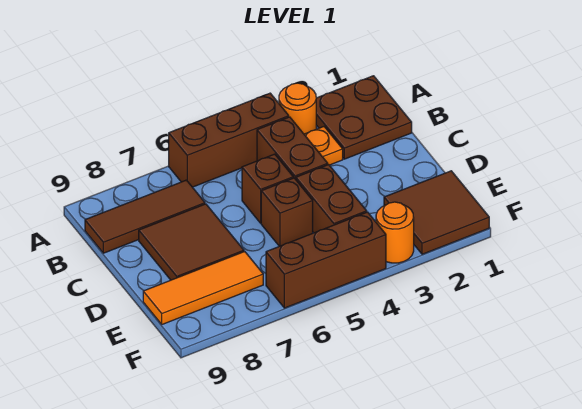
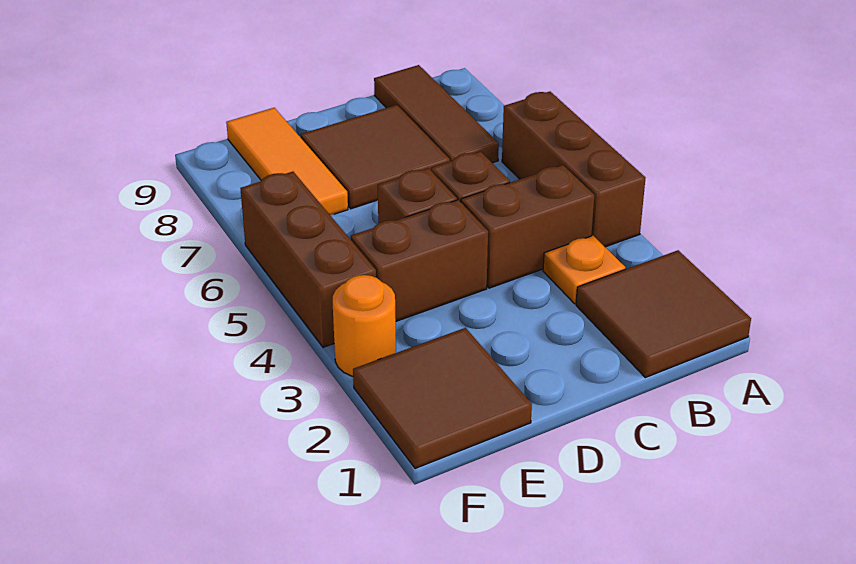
brown plate A1:B2 level 1 -> brown tile A1:B2 level 1
orange round brick A3 level 1 -> none

